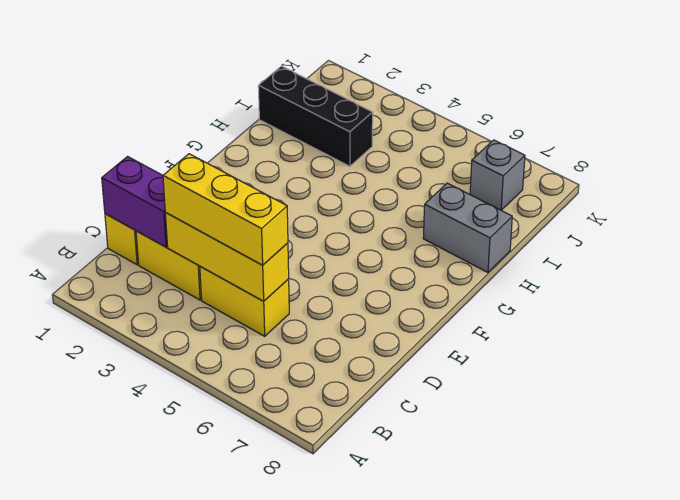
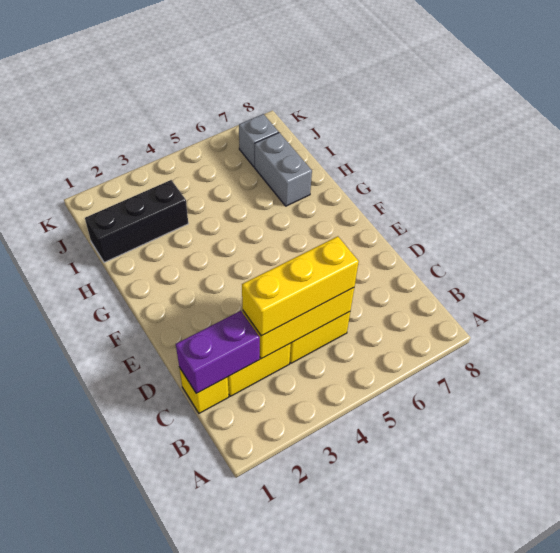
grey brick H7:H8 level 1 -> grey brick H7:I7 level 1

